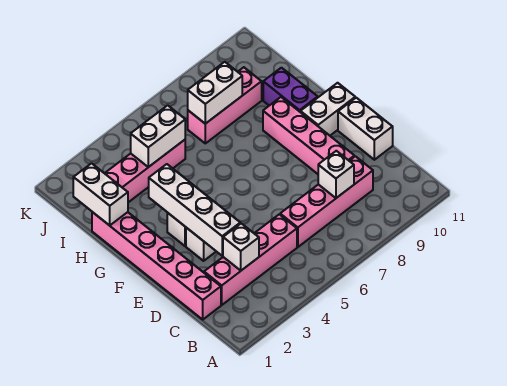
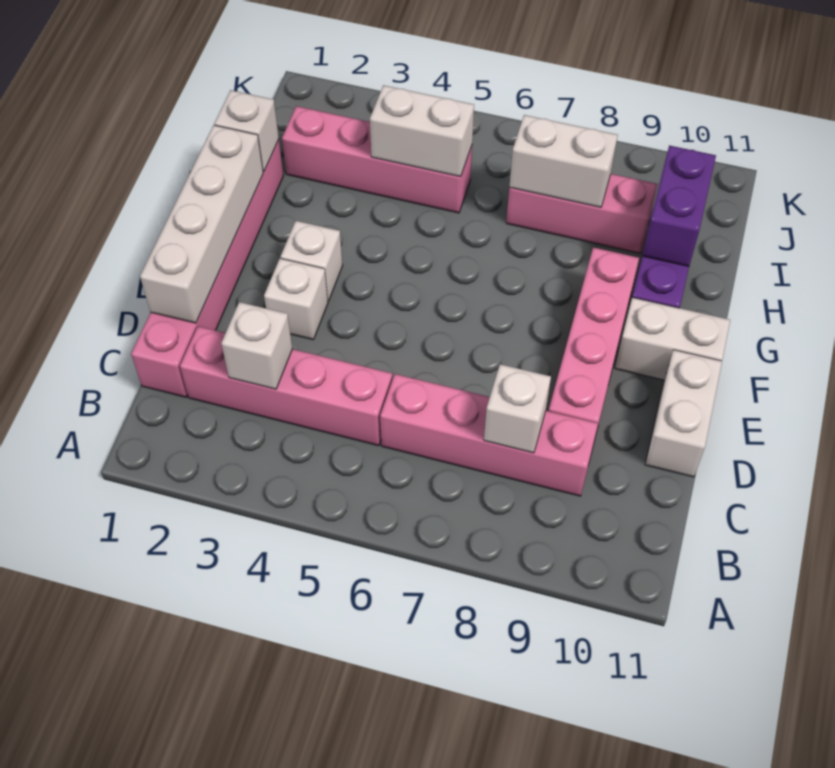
white brick D3:G3 level 2 -> white brick D1:G1 level 2
white brick H1:I1 level 2 -> white brick H1 level 2
none -> purple brick H10:I10 level 2

